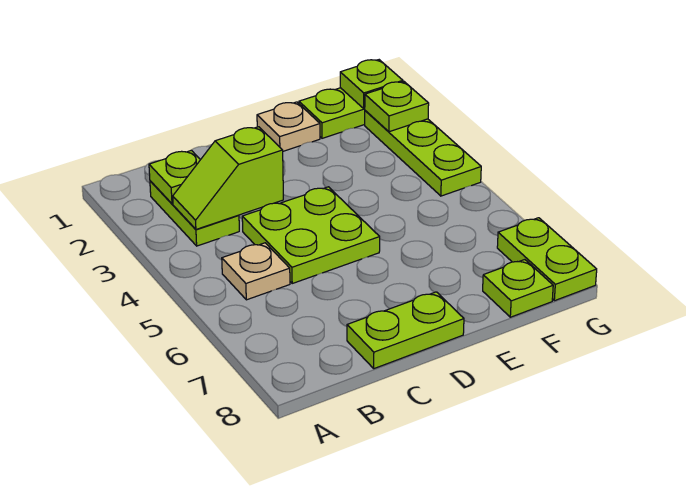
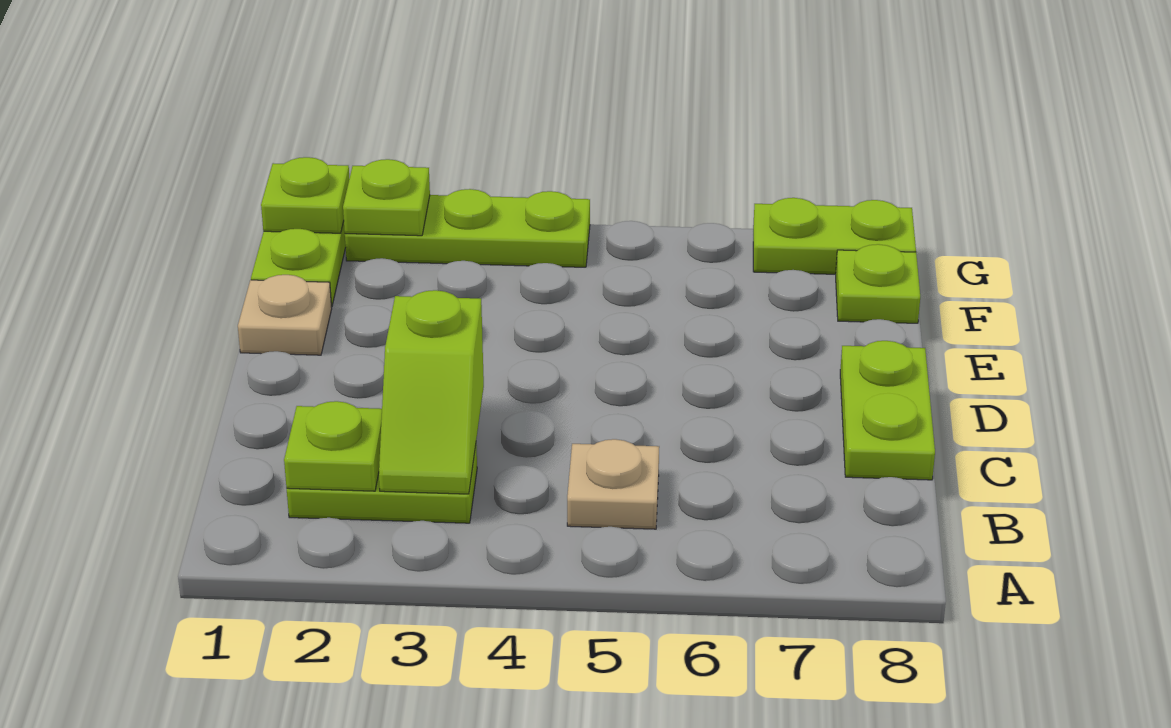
lime plate C4:D5 level 1 -> none

